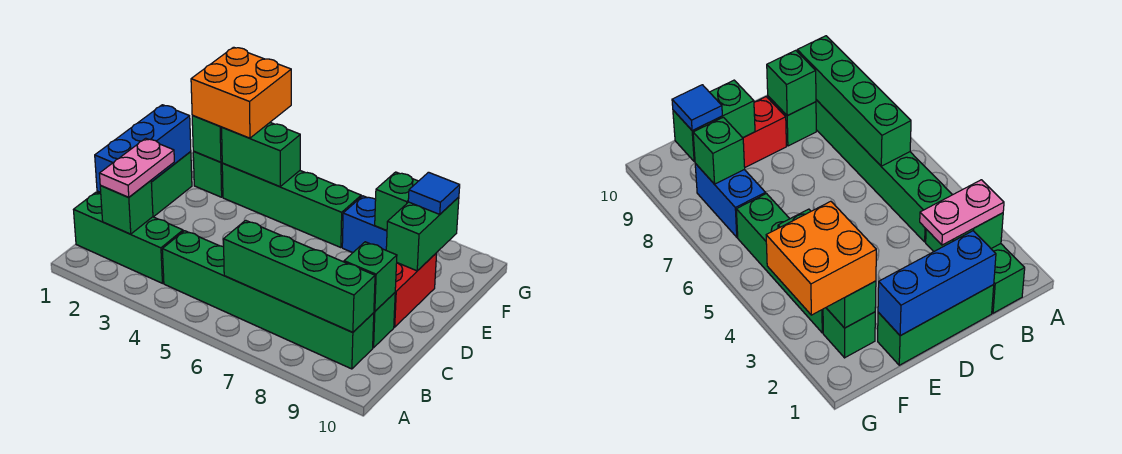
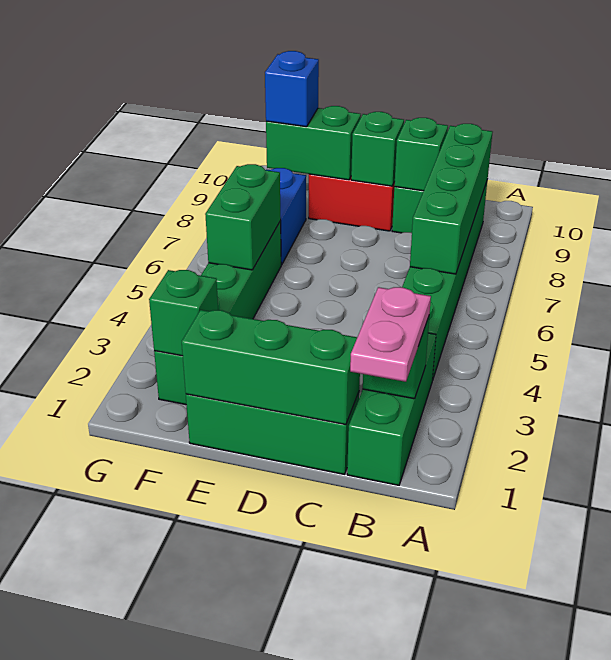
pink plate B2:C2 level 3 -> pink plate B1:B2 level 3
blue brick C1:E1 level 2 -> green brick C1:E1 level 2
orange brick F2:G3 level 3 -> none
green brick F3:F4 level 2 -> green brick F5:F6 level 2
green brick F8 level 2 -> green brick D9 level 2
blue tile F9 level 3 -> blue brick F9 level 3

